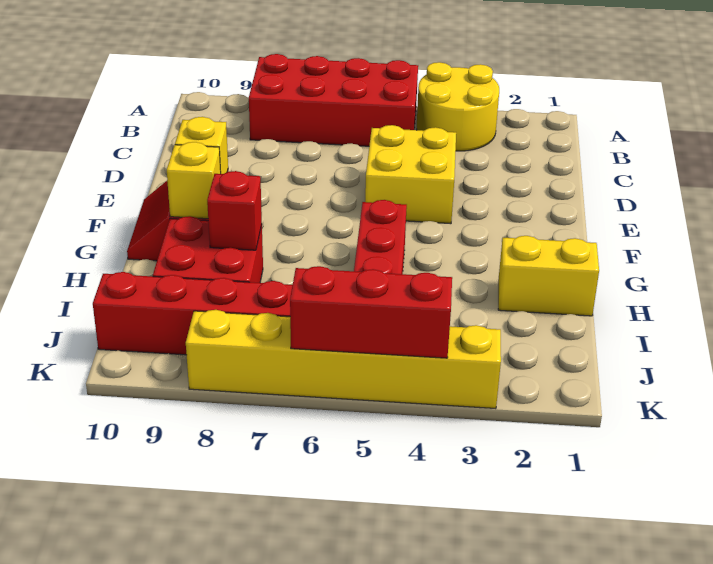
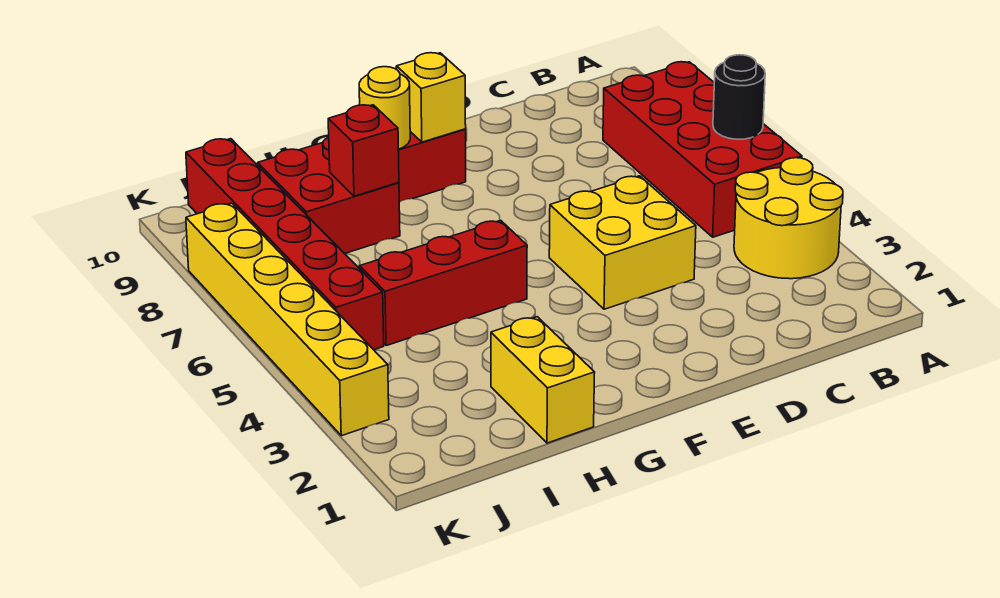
none -> black round brick A6 level 2
yellow brick G9 level 2 -> yellow round brick G9 level 2
red brick K4:K6 level 2 -> none

